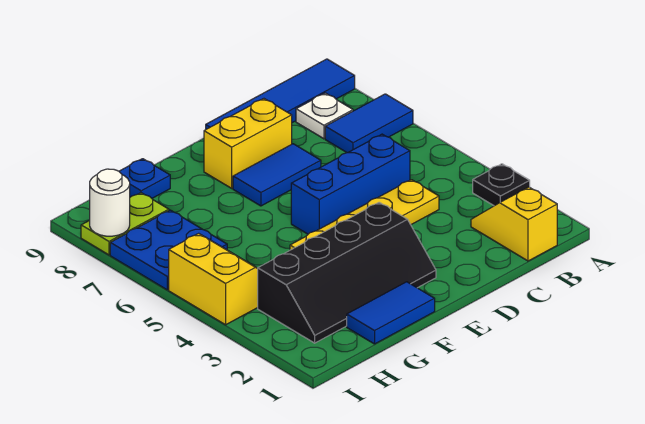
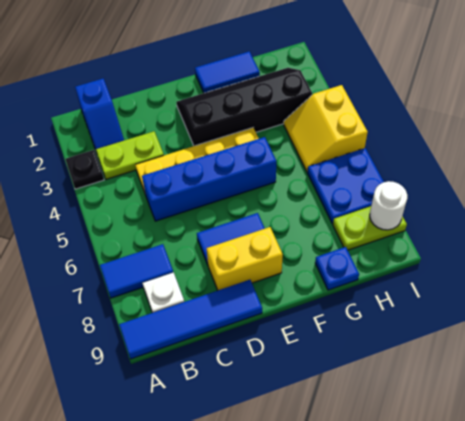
yellow slope B1:B2 level 1 top 1 -> blue slope B1:B2 level 1 top 1
none -> lime plate B3:C3 level 1
blue brick C5:E5 level 1 -> blue brick C5:F5 level 1

